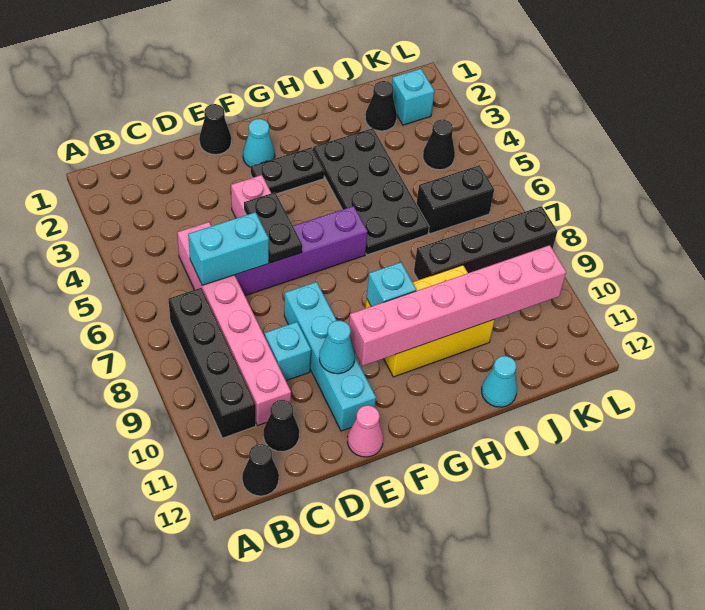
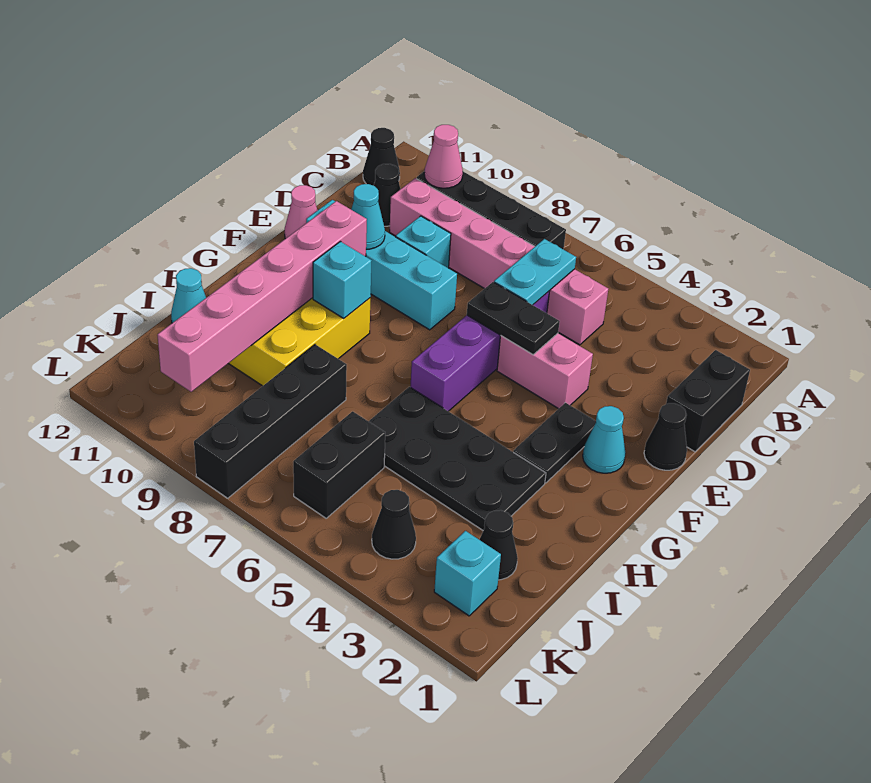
none -> pink cone B10 level 2
none -> black brick C1:D1 level 1
cyan brick C6:D6 level 2 -> cyan plate C6:D6 level 2

